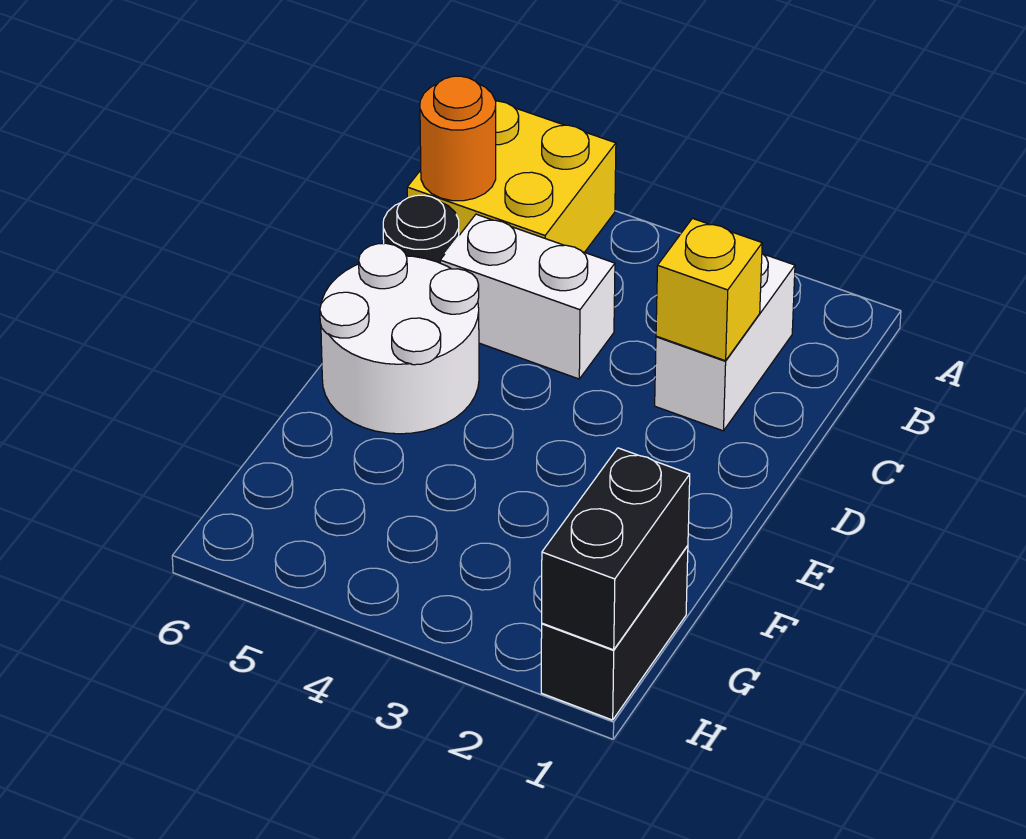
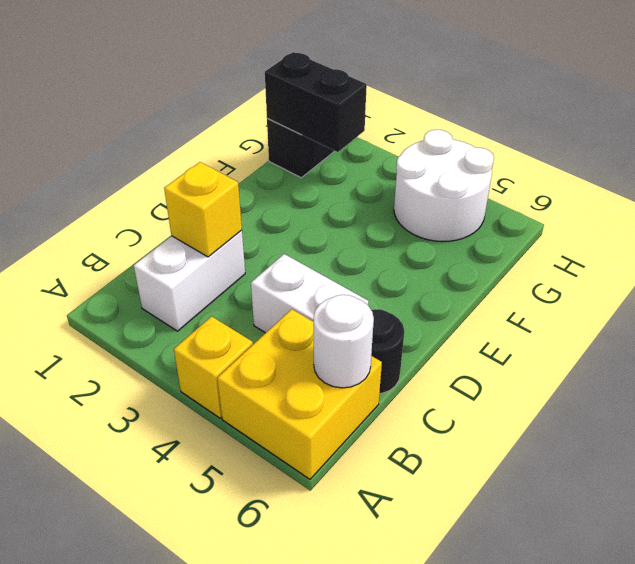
none -> yellow brick A4 level 1
orange round brick B6 level 2 -> white round brick B6 level 2
white round brick D5:E6 level 1 -> white round brick G4:H5 level 1
black brick G1:H1 level 2 -> black brick G1:G2 level 2

